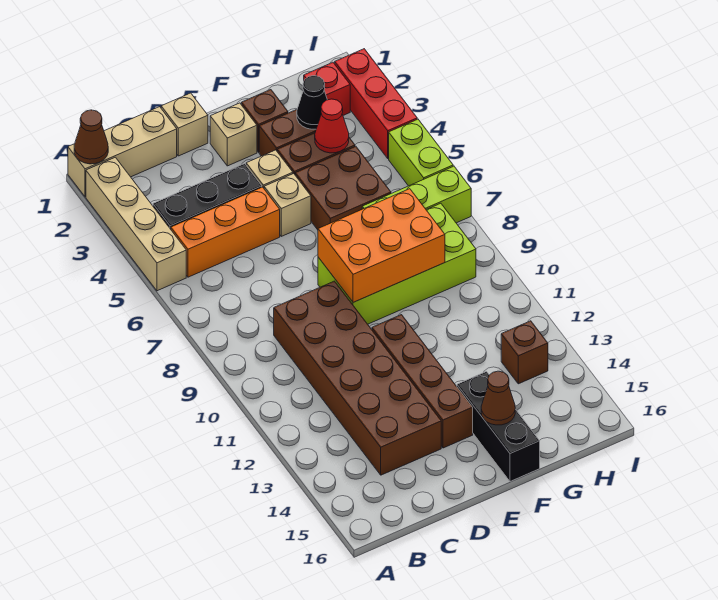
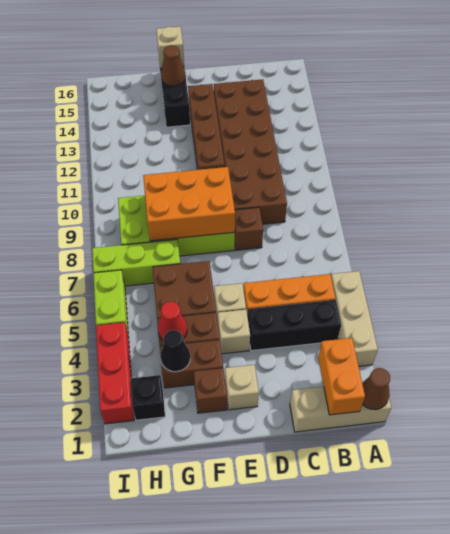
tan brick A2:A5 level 1 -> tan brick A3:A5 level 1
none -> orange brick B1:B2 level 2
tan brick D1 level 1 -> tan brick F16 level 2
red brick H2 level 1 -> black brick H2 level 1
brown brick H13 level 1 -> brown brick D8 level 1

